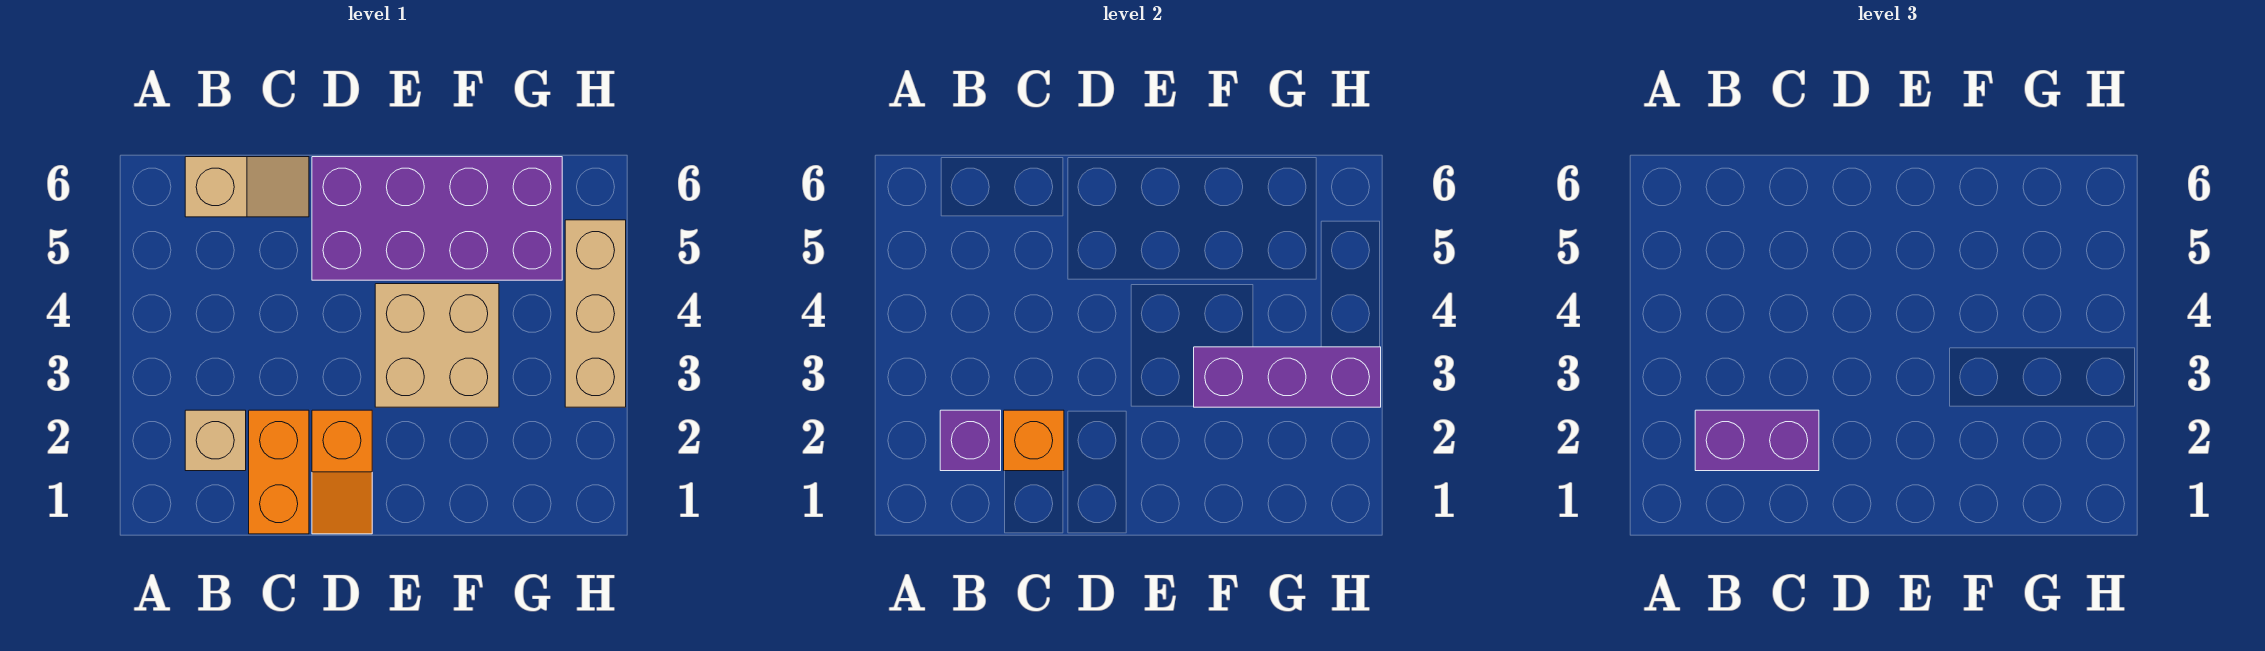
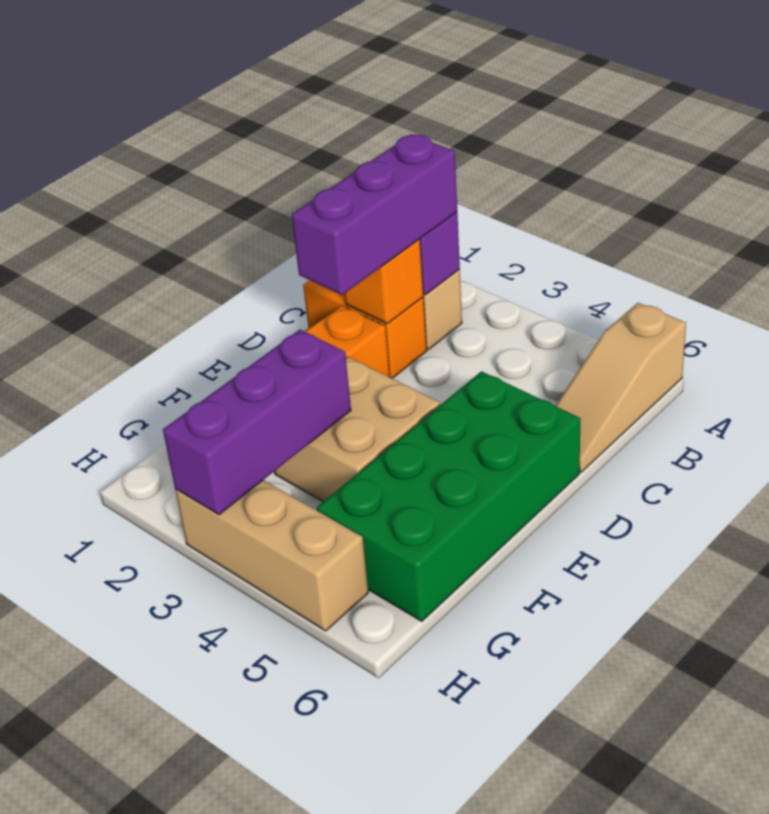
purple brick B2:C2 level 3 -> purple brick B2:D2 level 3
tan slope B6:C6 level 1 top B -> tan slope A6:C6 level 1 top A
purple brick D5:G6 level 1 -> green brick D5:G6 level 1

